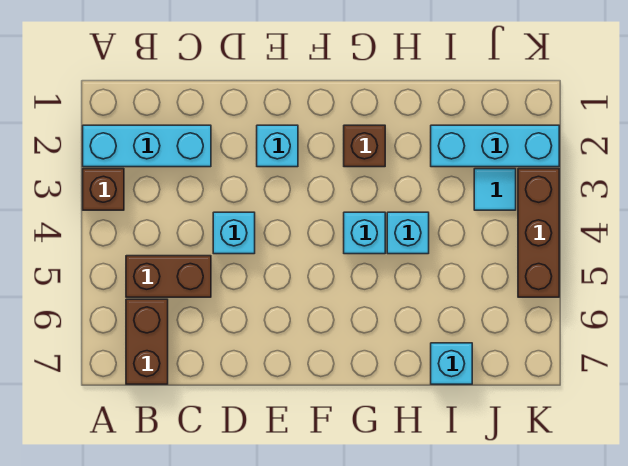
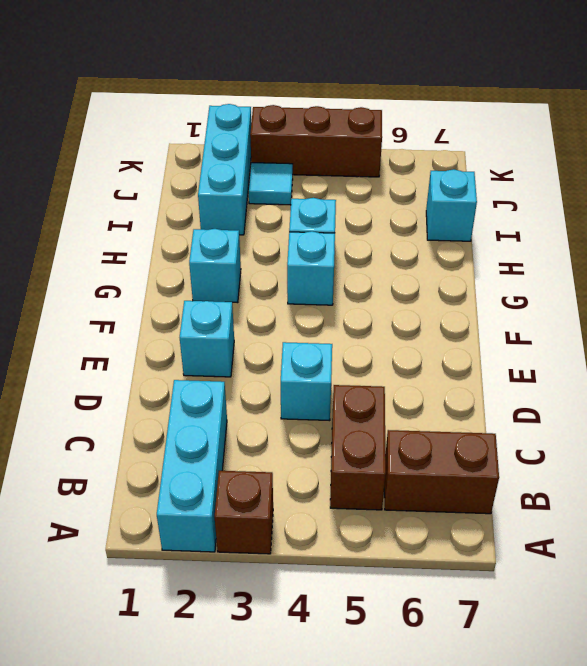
brown brick G2 level 1 -> cyan brick G2 level 1

